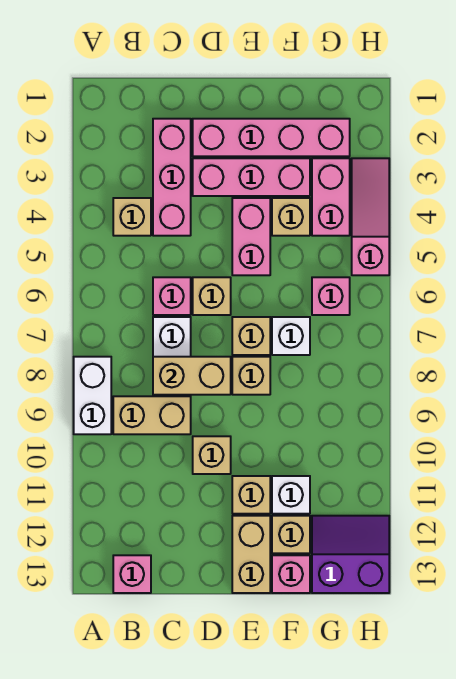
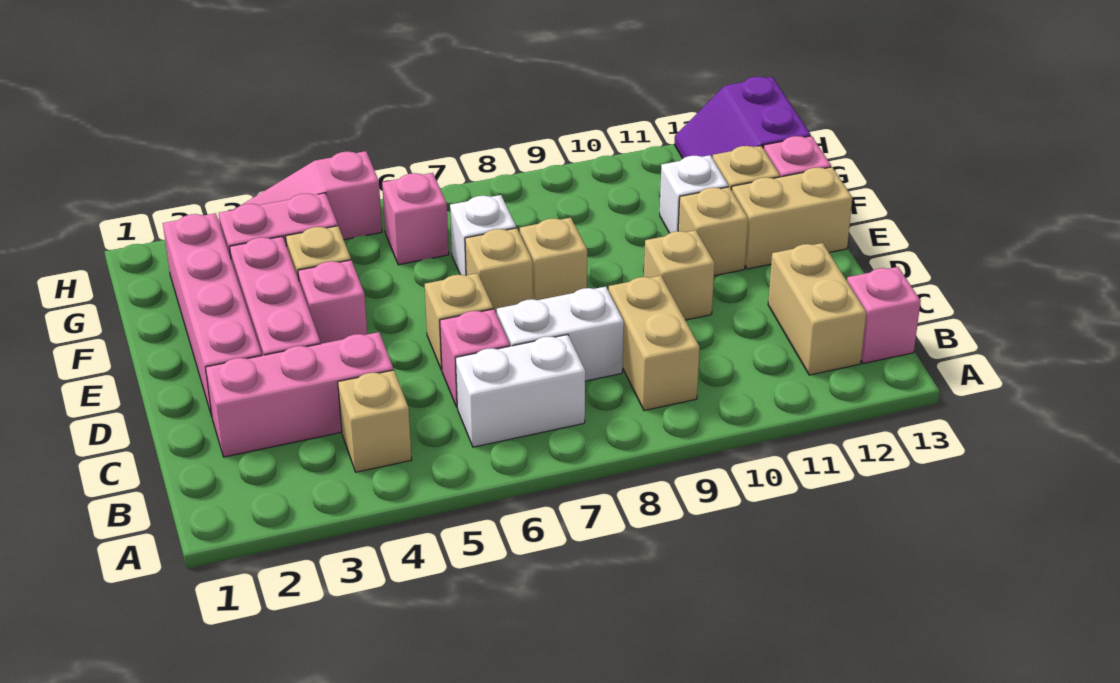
white brick A8:A9 level 1 -> white brick B6:B7 level 1
tan brick C8:D8 level 2 -> tan brick B12:C12 level 1
pink brick E4:E5 level 1 -> pink brick E4 level 1

